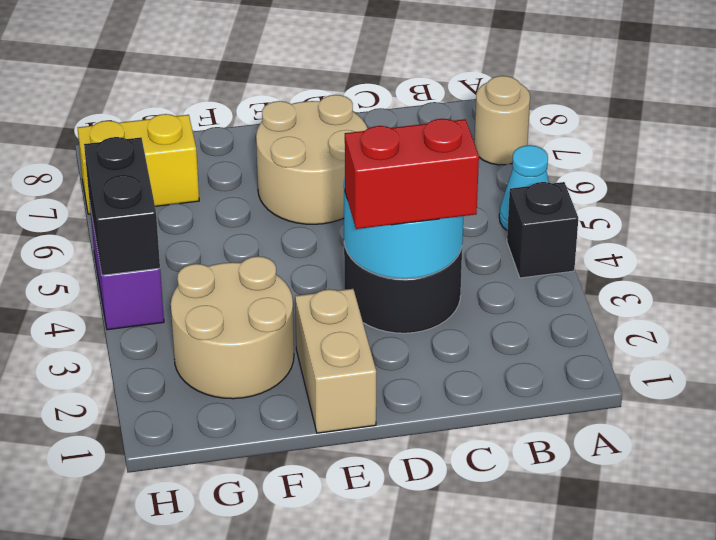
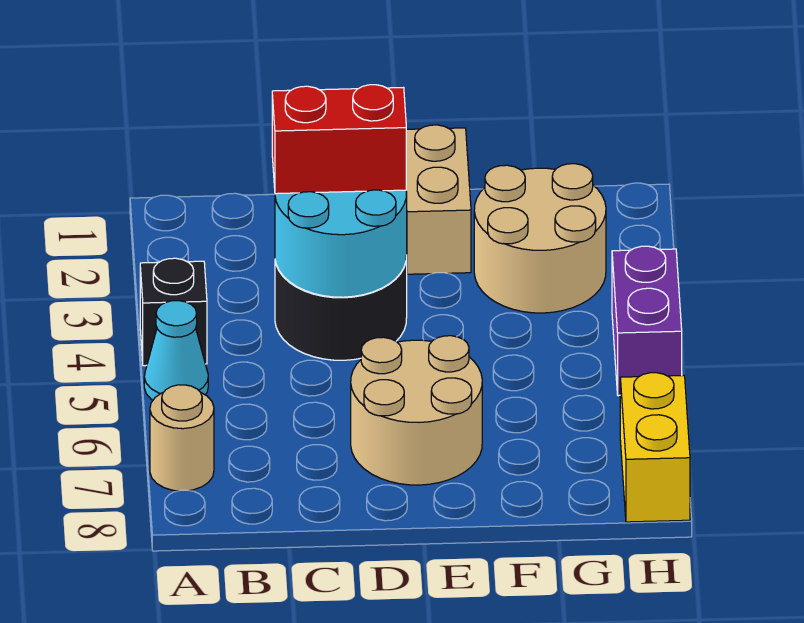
yellow brick G7:H7 level 1 -> yellow brick H7:H8 level 1
black brick H4:H5 level 2 -> none

